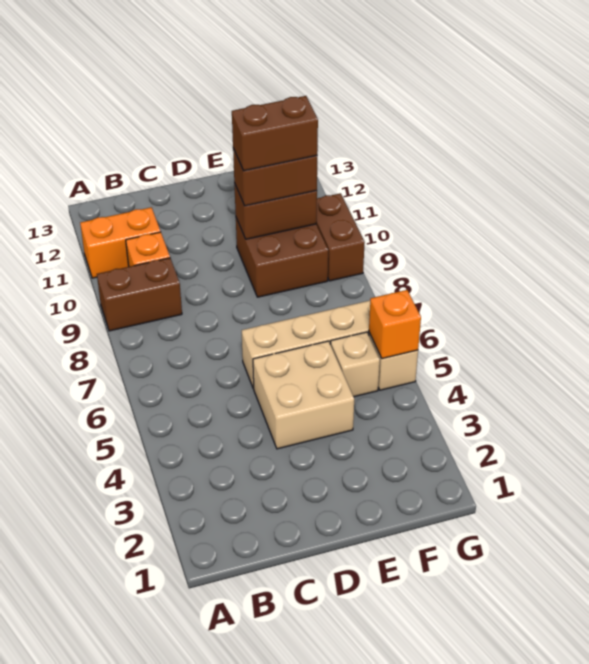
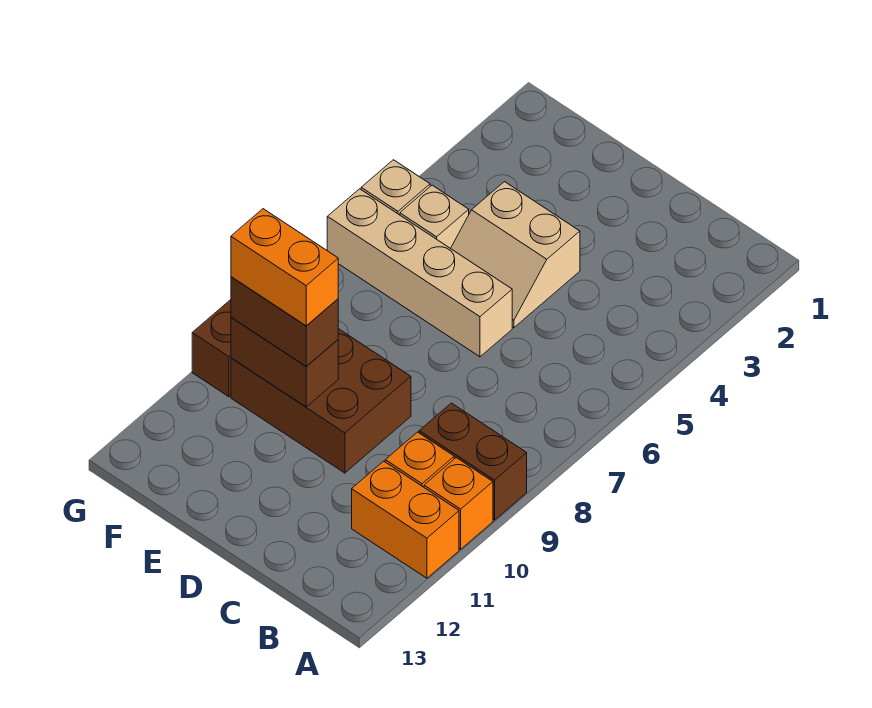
tan brick D4:E5 level 1 -> tan slope D4:E5 level 1 top 4
brown brick E9:F10 level 1 -> brown brick D9:F10 level 1
brown brick E10:F10 level 4 -> orange brick E10:F10 level 4
orange brick G5 level 2 -> orange brick A10 level 1

